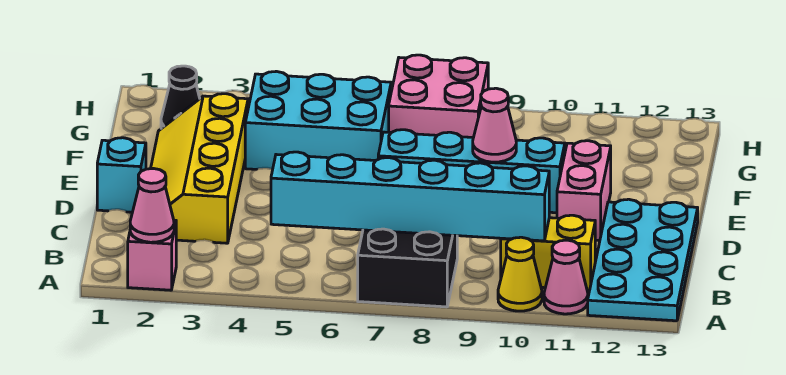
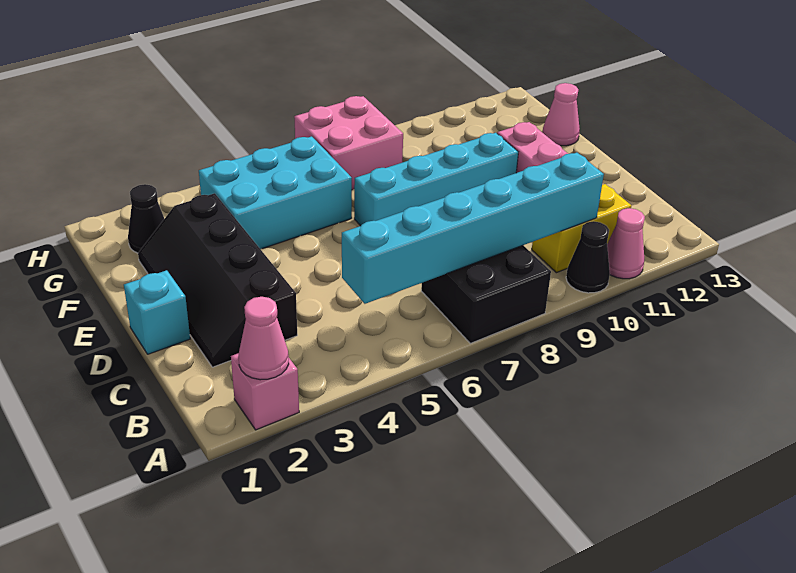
yellow cone A10 level 1 -> black cone A10 level 1
cyan plate A12:D13 level 1 -> none
yellow slope C2:F3 level 1 top 3 -> black slope C2:F3 level 1 top 3
pink cone E9 level 2 -> pink cone F13 level 1

